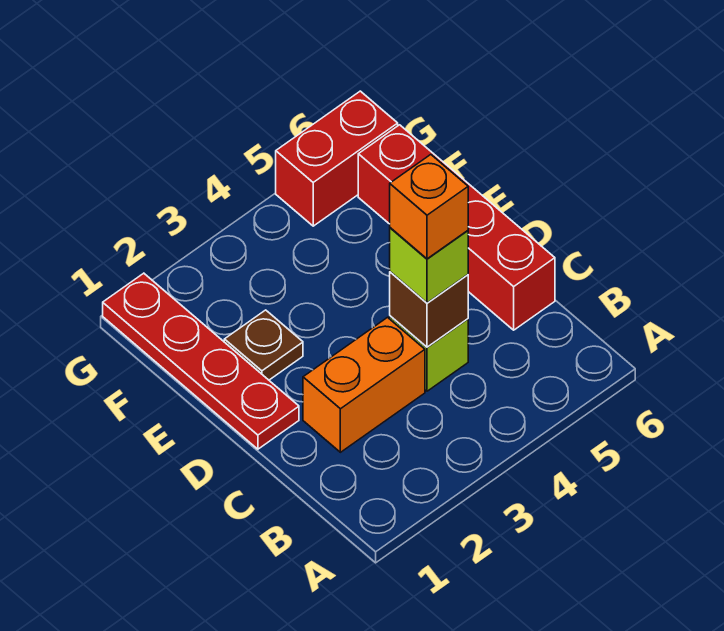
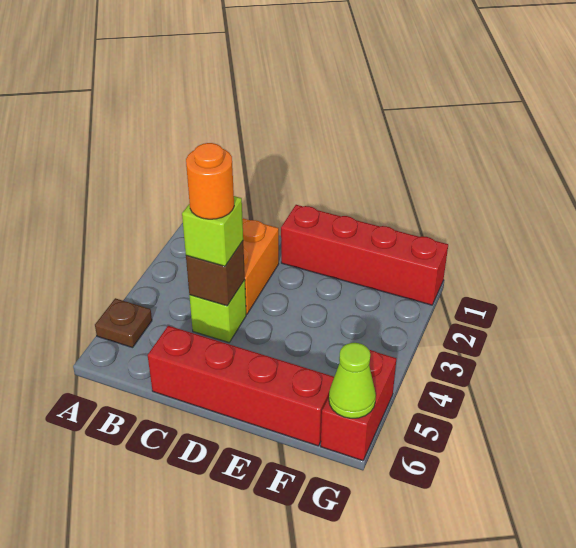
orange brick C4 level 4 -> orange round brick C4 level 4
red plate D1:G1 level 1 -> red brick D1:G1 level 1
brown plate E2 level 1 -> brown plate A5 level 1
none -> lime cone G6 level 2

